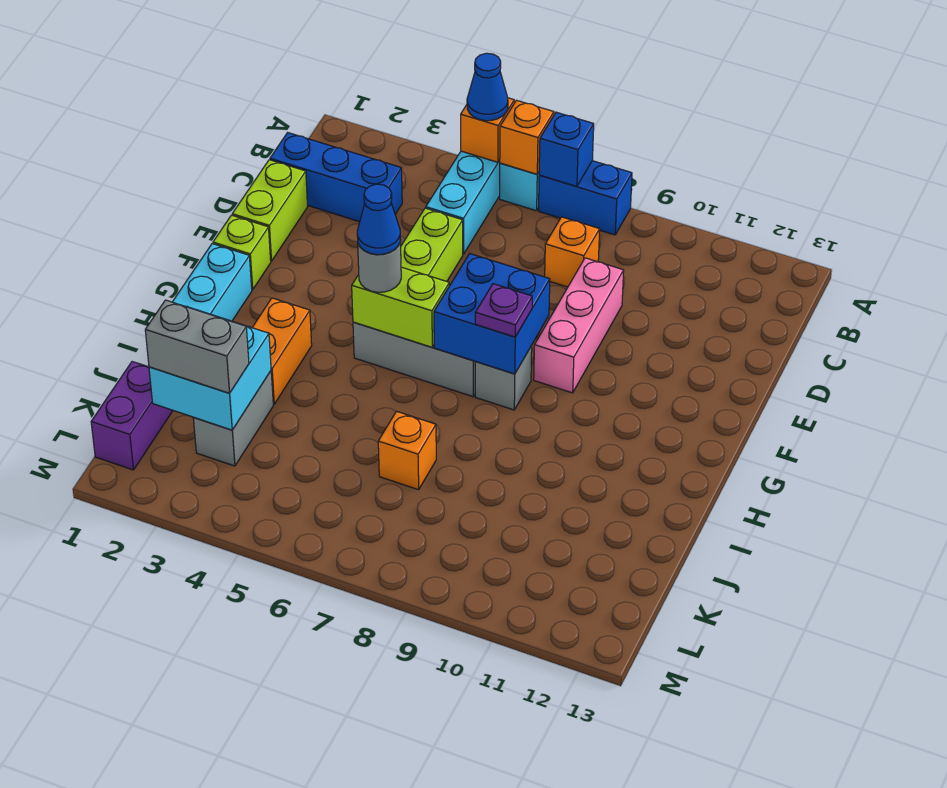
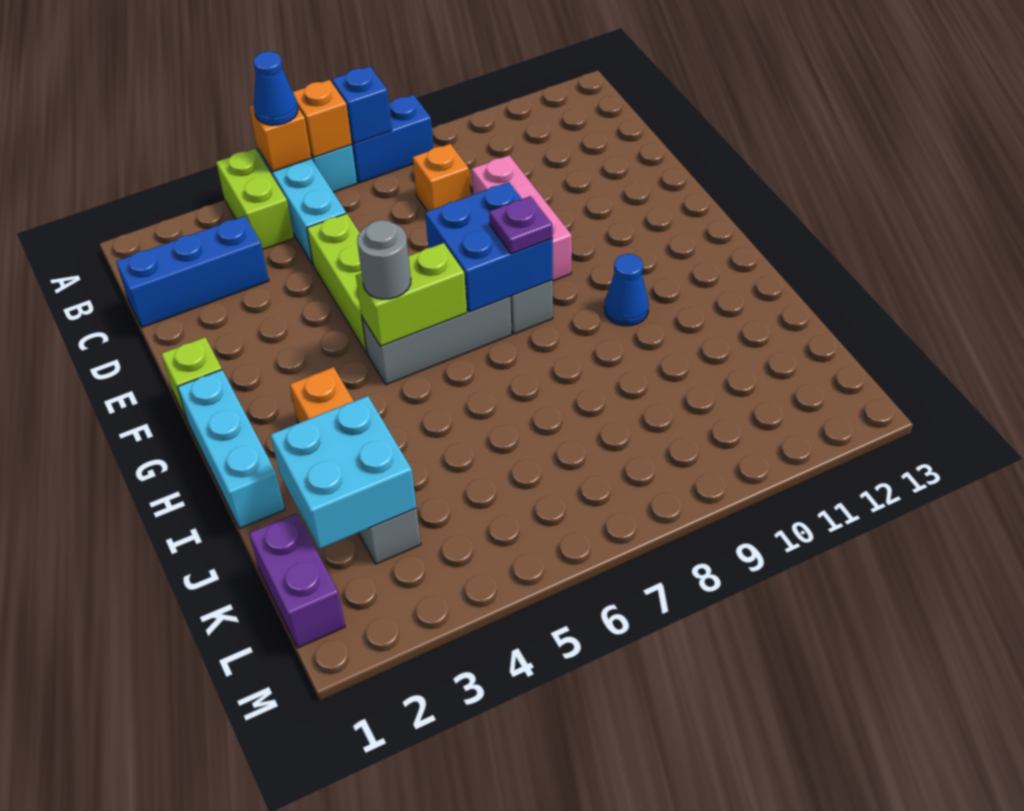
lime brick D1:E1 level 1 -> lime brick A4:B4 level 1
blue cone G5 level 4 -> blue cone H10 level 1
orange brick J7 level 1 -> none
grey brick K2:K3 level 3 -> none

